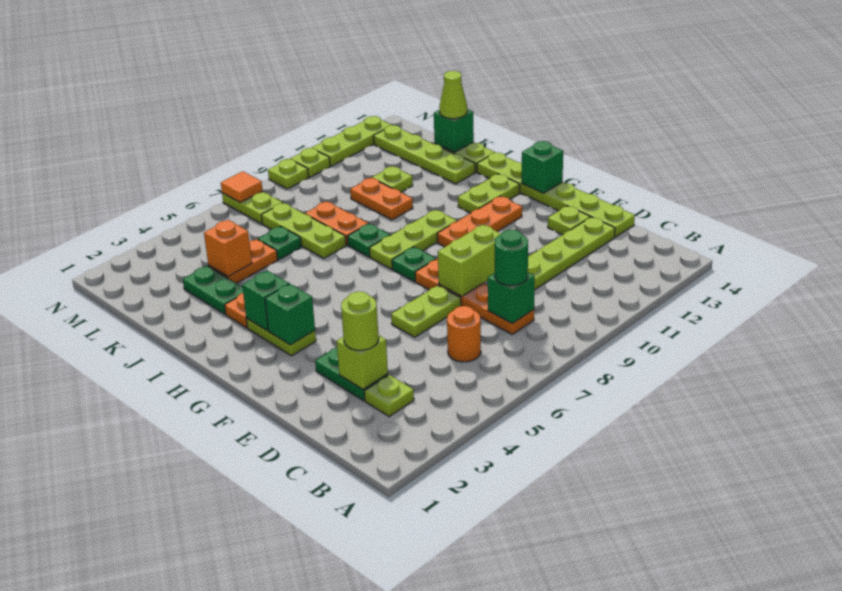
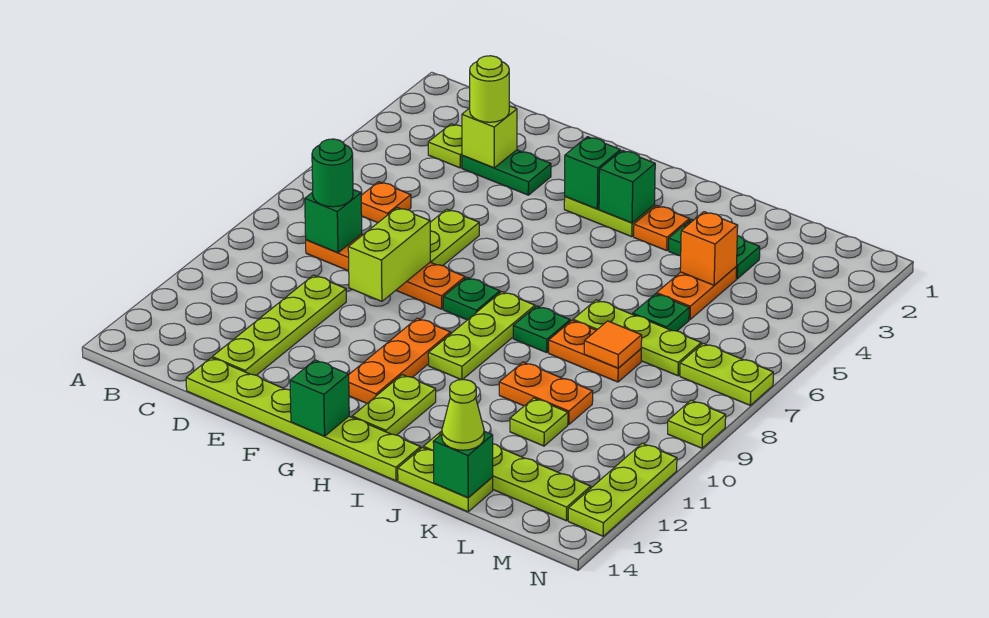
orange round brick C6 level 1 -> orange plate C6 level 1
lime plate E13 level 1 -> none
orange tile N7 level 2 -> orange tile K8 level 2
lime plate N10 level 1 -> none

